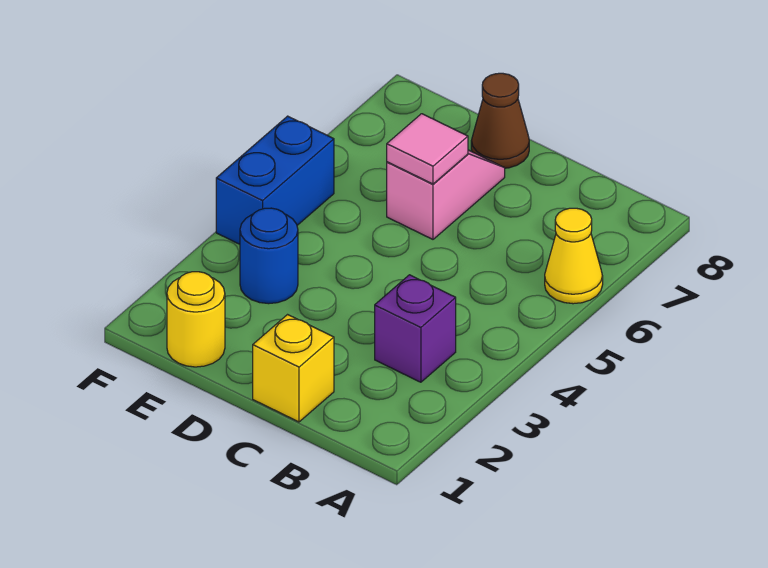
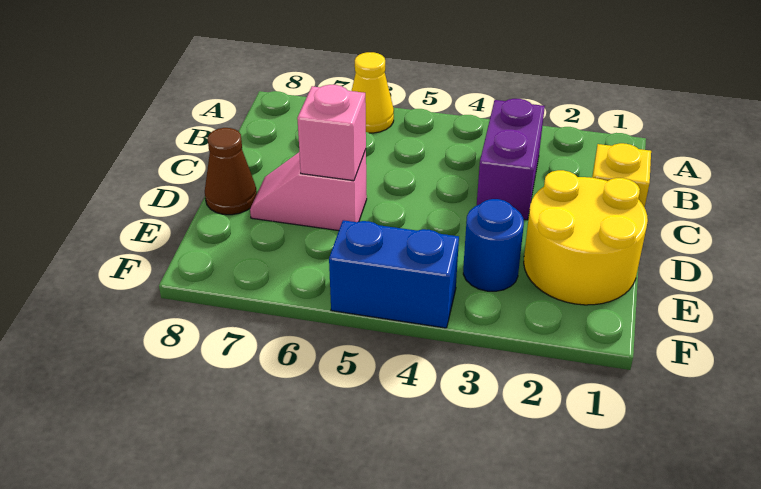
purple brick B3 level 1 -> purple brick B3:C3 level 1
pink tile D6 level 2 -> pink brick D6 level 2
yellow round brick E1 level 1 -> yellow round brick D1:E2 level 1

